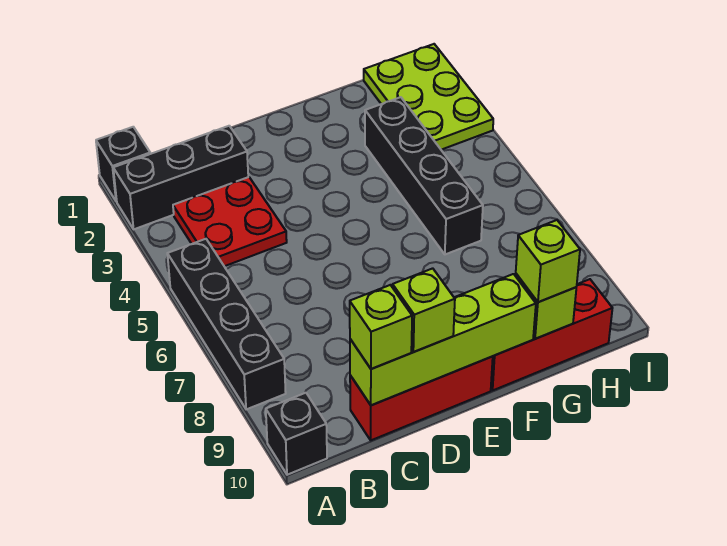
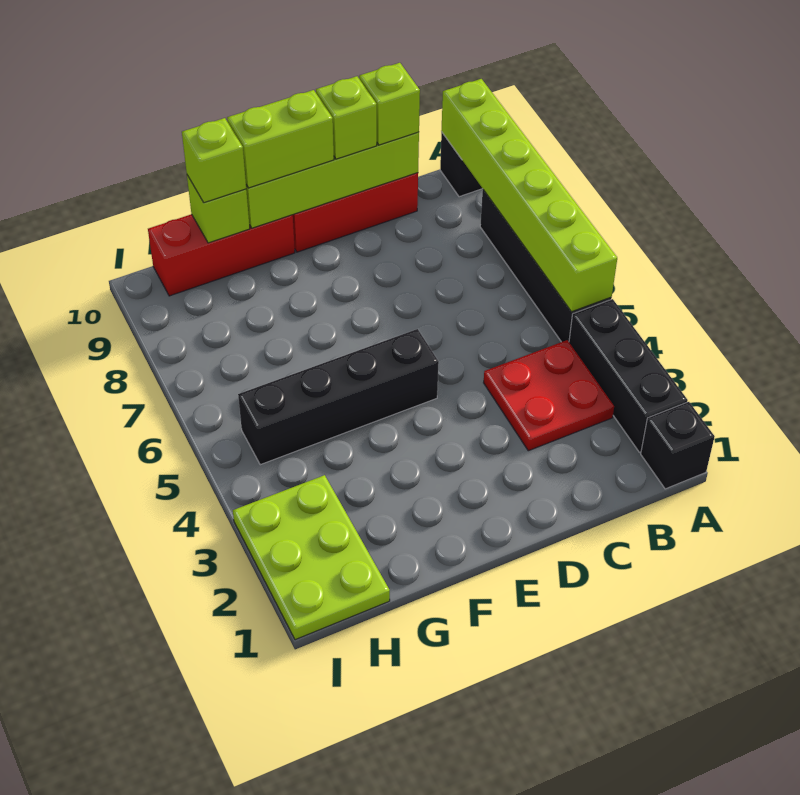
black brick A2:C2 level 1 -> black brick A2:A4 level 1
none -> lime brick A5:A10 level 2
none -> lime brick E10:F10 level 3
black brick G3:G6 level 1 -> black brick E5:H5 level 1

